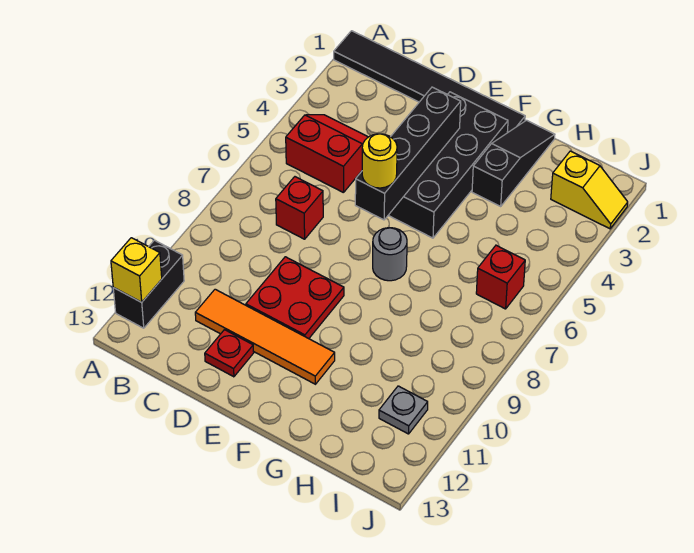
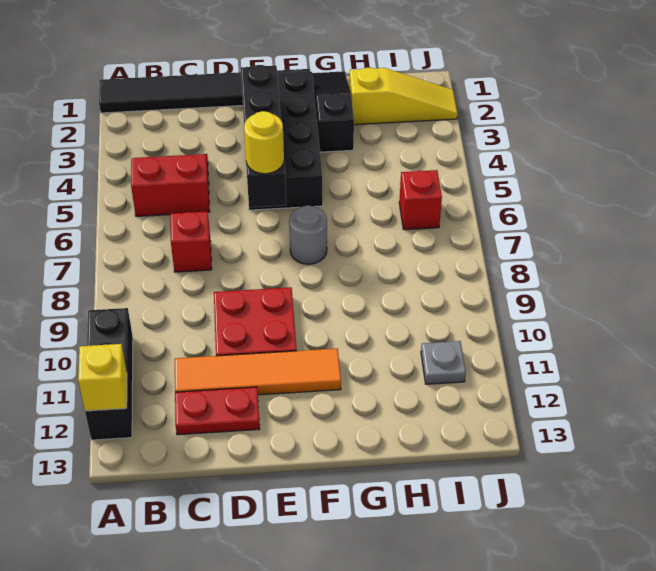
black brick A11:A12 level 1 -> black brick A10:A12 level 1
red plate D12 level 1 -> red plate C12:D12 level 1
yellow slope I2:J2 level 1 top I -> yellow slope H2:J2 level 1 top H

